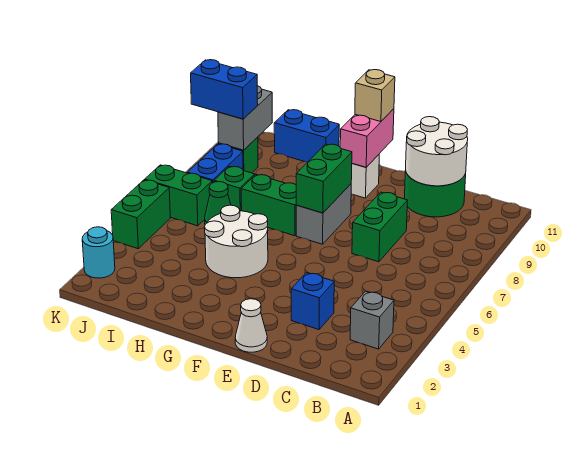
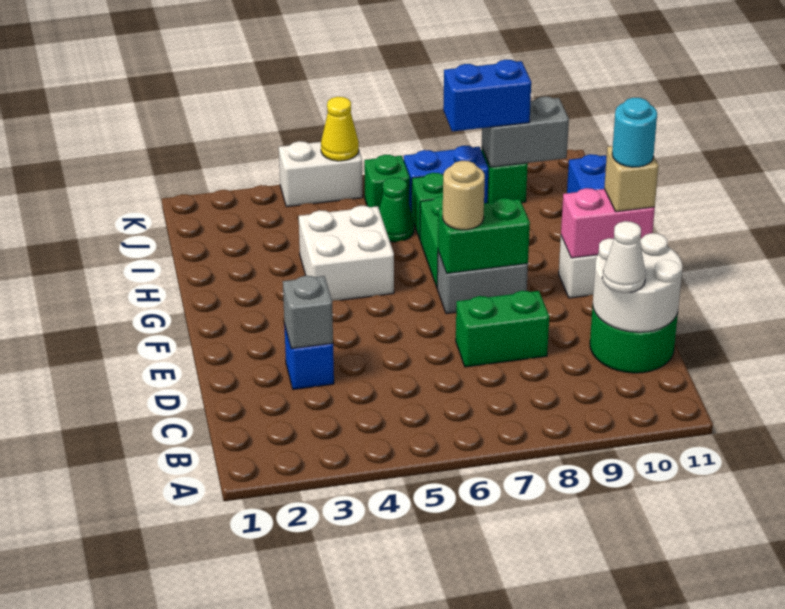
grey brick B3 level 1 -> grey brick D3 level 2
white cone E1 level 1 -> white cone C10 level 3
none -> tan round brick F7 level 3
white round brick G4:H5 level 1 -> white brick G4:H5 level 1
green brick J6:K6 level 1 -> green brick J6 level 1
blue brick J9:K9 level 3 -> blue brick J8:J9 level 3
cyan round brick K2 level 1 -> cyan round brick F11 level 4
green brick K4:K5 level 1 -> white brick K4:K5 level 1
none -> yellow cone K5 level 2

